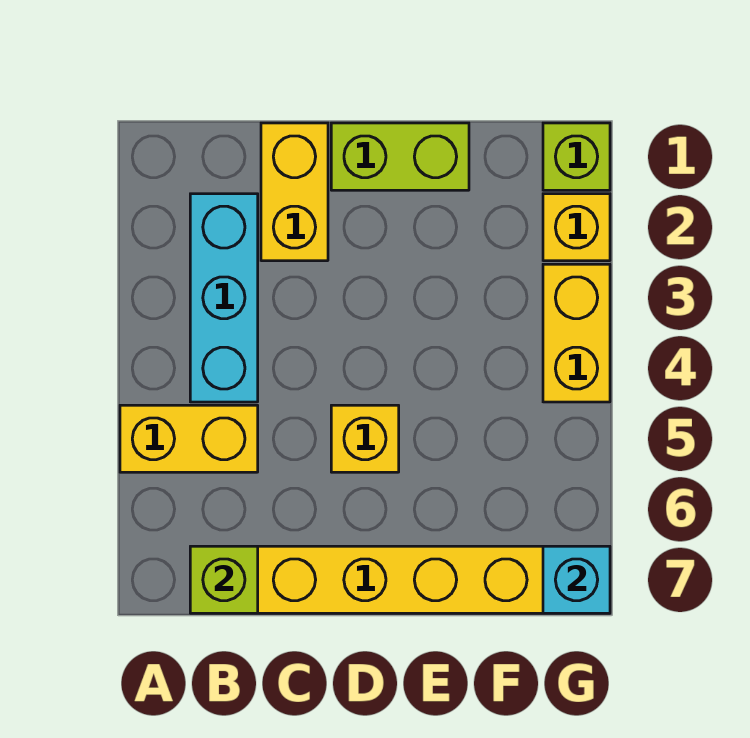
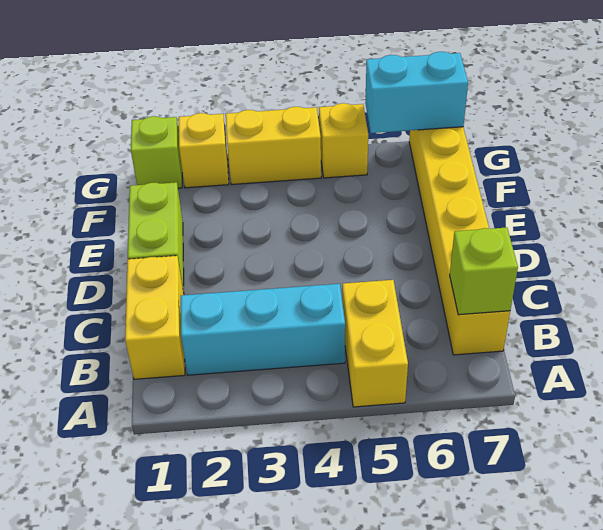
yellow brick C1:C2 level 1 -> yellow brick B1:C1 level 1
yellow brick D5 level 1 -> yellow brick G5 level 1
cyan brick G7 level 2 -> cyan brick G6:G7 level 2

